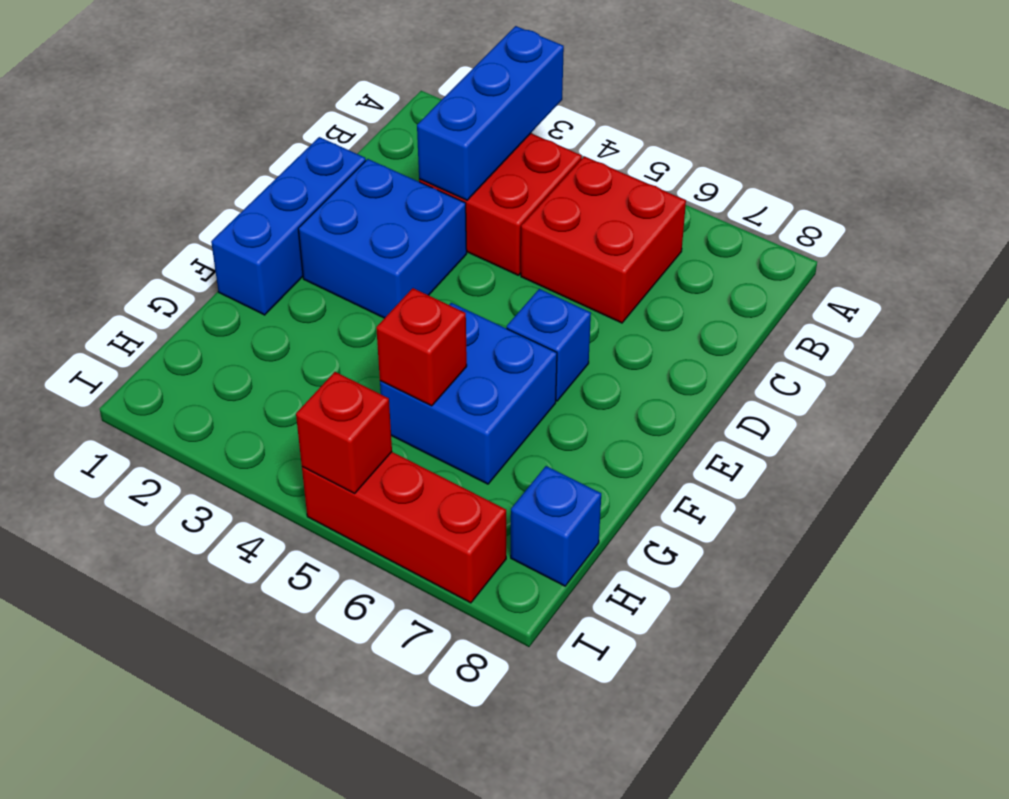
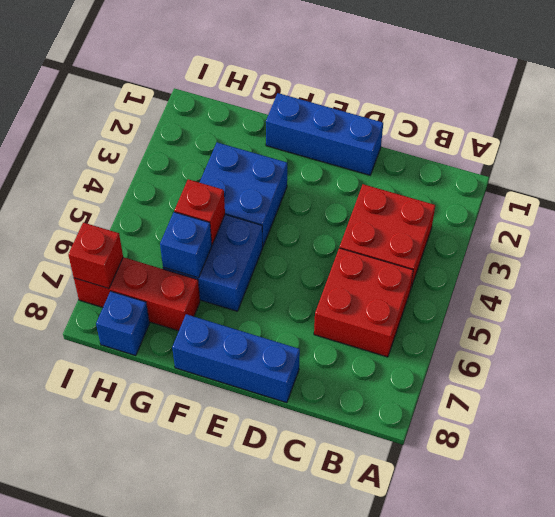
blue brick A3:C3 level 2 -> blue brick D8:F8 level 1
blue brick D2:E3 level 1 -> blue brick F3:G4 level 1
blue brick E6 level 1 -> blue brick G6 level 2
red brick I5:I7 level 1 -> red brick G7:I7 level 1
red brick I5 level 2 -> red brick I7 level 2

